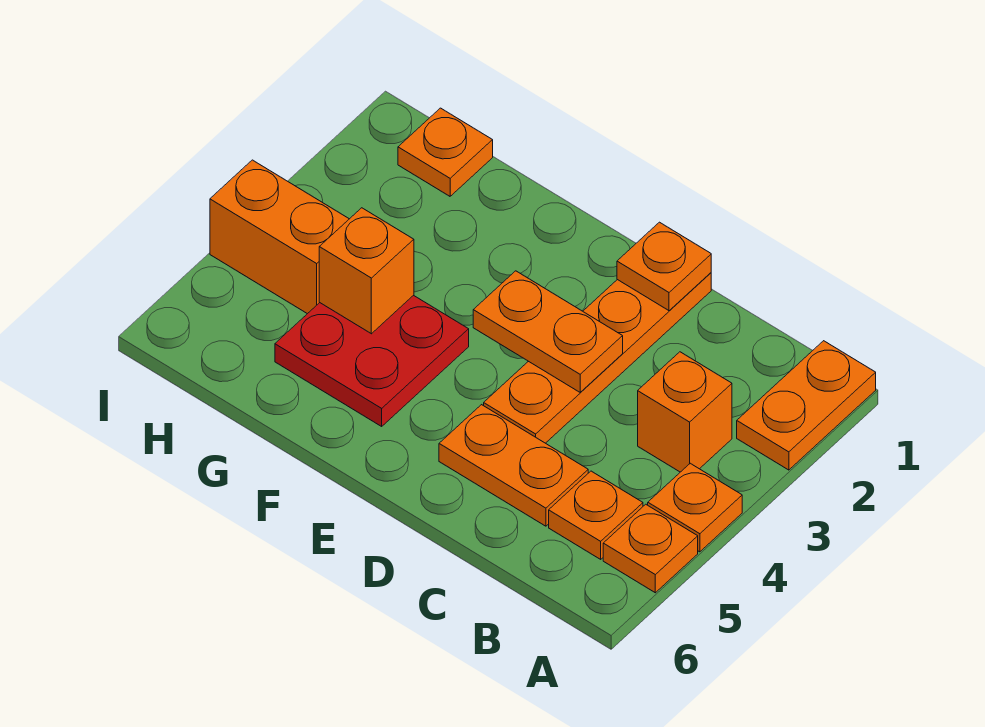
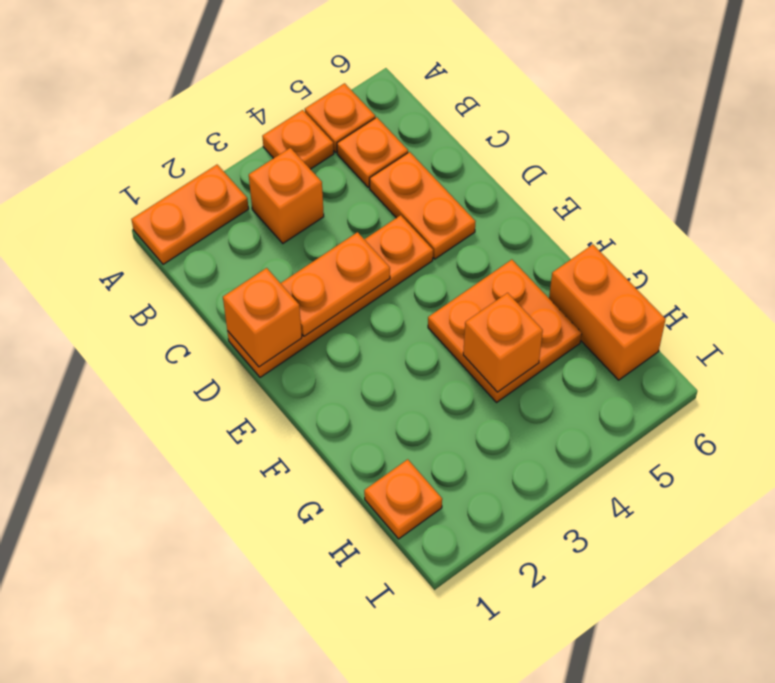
orange plate D1 level 2 -> orange brick D1 level 2
orange plate D3:E3 level 2 -> orange plate D2:D3 level 2
red plate F4:G5 level 1 -> orange plate F4:G5 level 1
orange brick H4:I4 level 1 -> orange brick G6:H6 level 1

